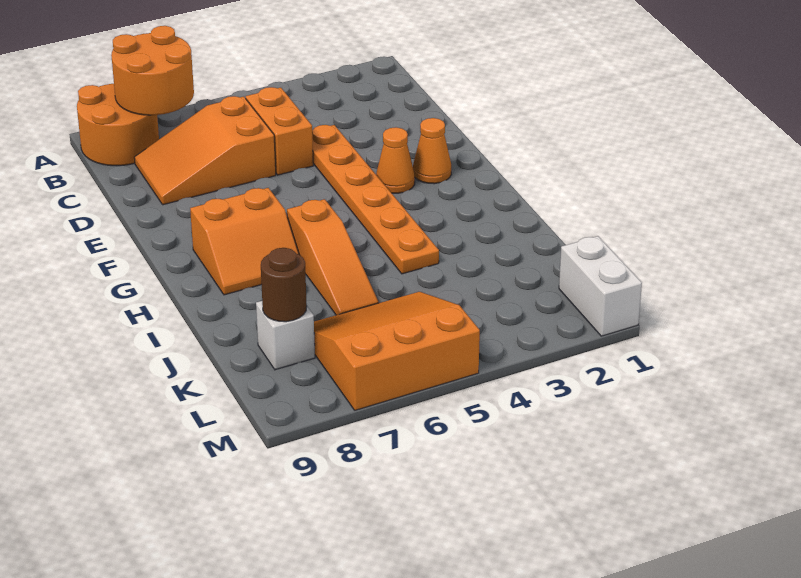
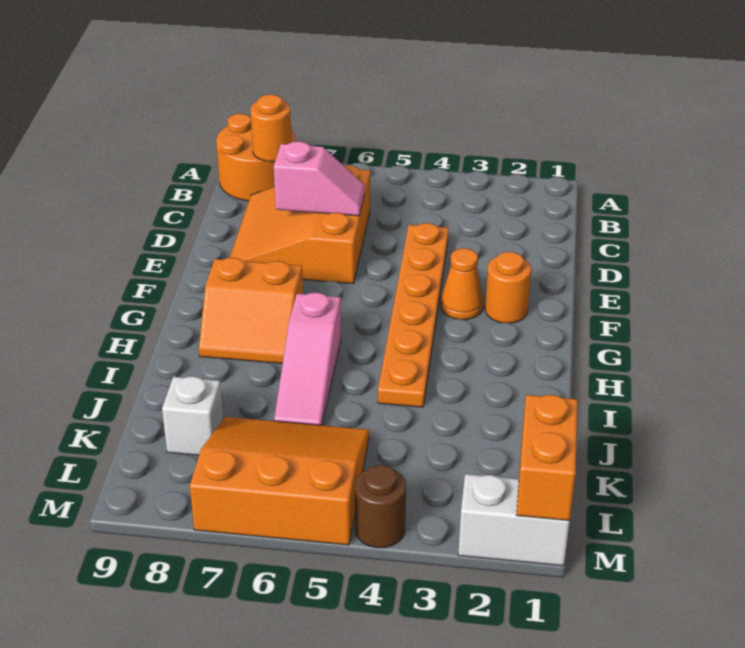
orange round brick A7:B8 level 2 -> orange round brick B8 level 2
orange brick C5:D5 level 1 -> orange brick L1:M1 level 2
orange slope C6:D8 level 1 top 6 -> orange slope C6:E8 level 1 top 6
none -> pink slope D6:D7 level 2 top 7
orange cone F2 level 1 -> orange round brick F2 level 1
orange slope H6:J6 level 1 top H -> pink slope H6:J6 level 1 top H
brown round brick K8 level 2 -> brown round brick M4 level 1
white brick L1:M1 level 1 -> white brick M1:M2 level 1

